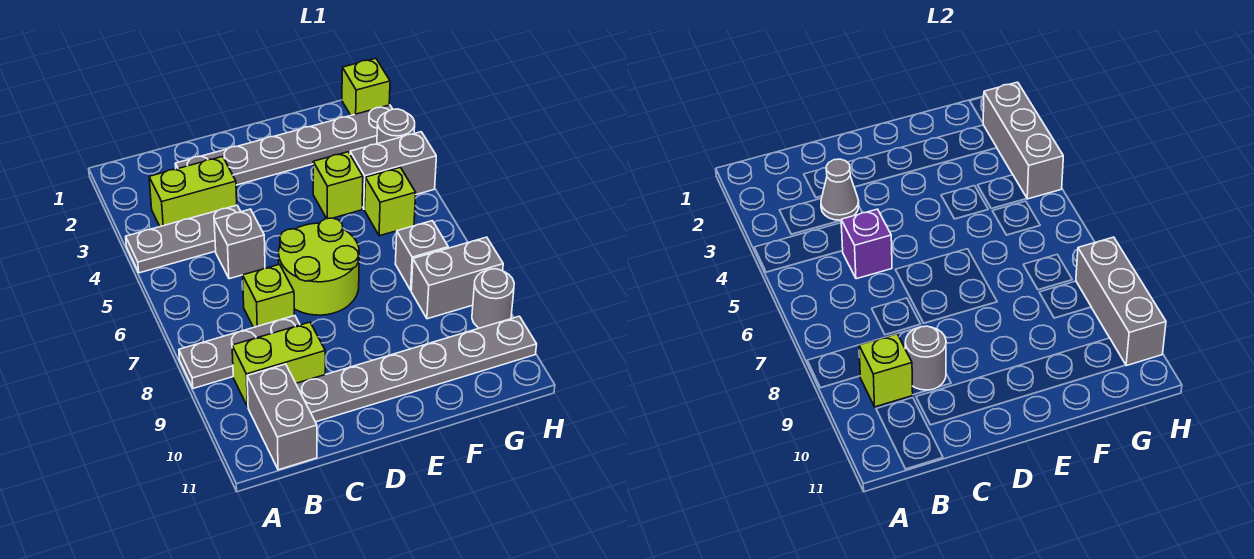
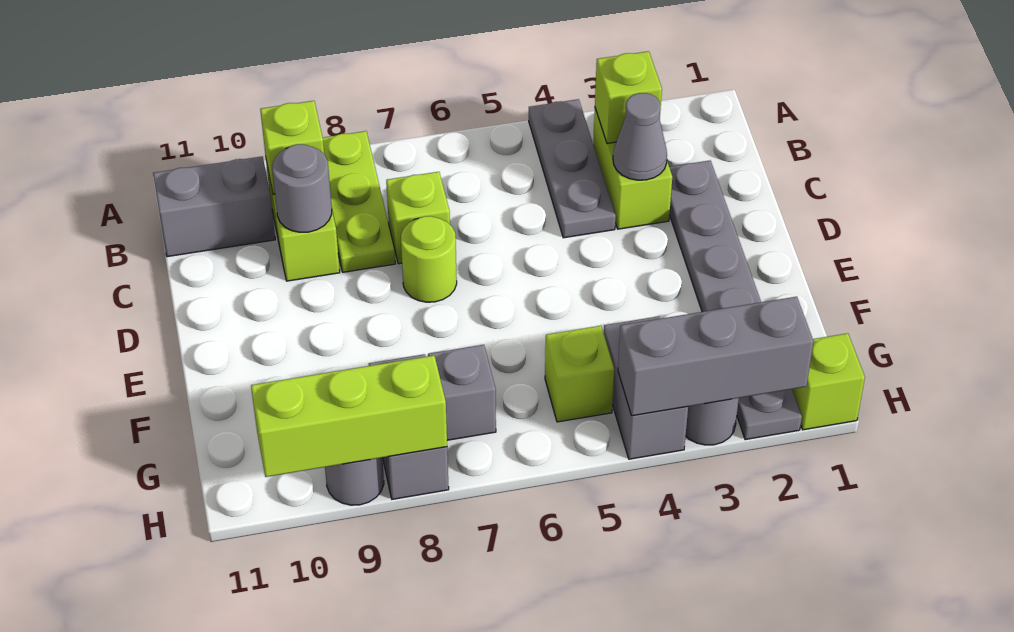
grey plate A8:C8 level 1 -> lime plate A8:C8 level 1
grey brick C5 level 1 -> none
purple brick C5 level 2 -> none
grey plate C10:H10 level 1 -> none
lime round brick D6:E7 level 1 -> lime round brick D7 level 1
lime brick F4 level 1 -> lime brick B3 level 2
grey brick H8:H10 level 2 -> lime brick H8:H10 level 2

